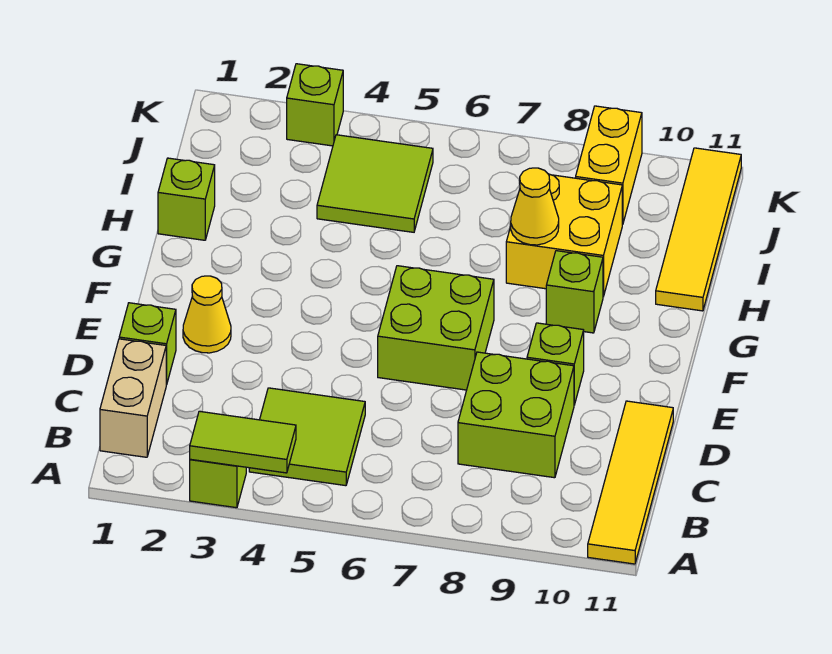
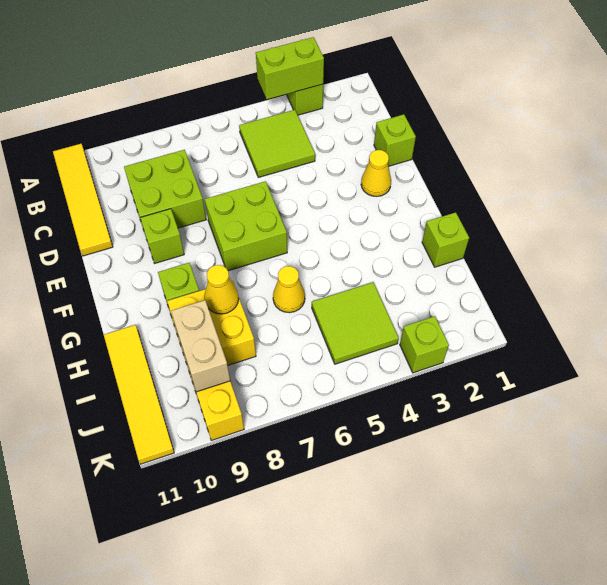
lime tile A3:A4 level 2 -> lime brick A3:A4 level 2
tan brick B1:C1 level 1 -> tan brick I9:J9 level 2
none -> yellow cone H6 level 1

